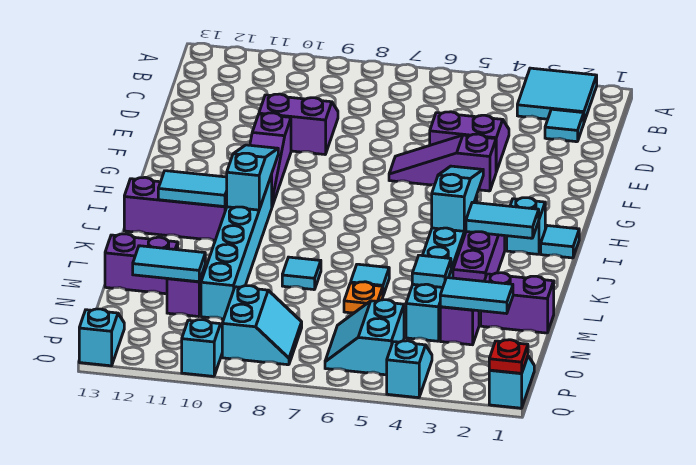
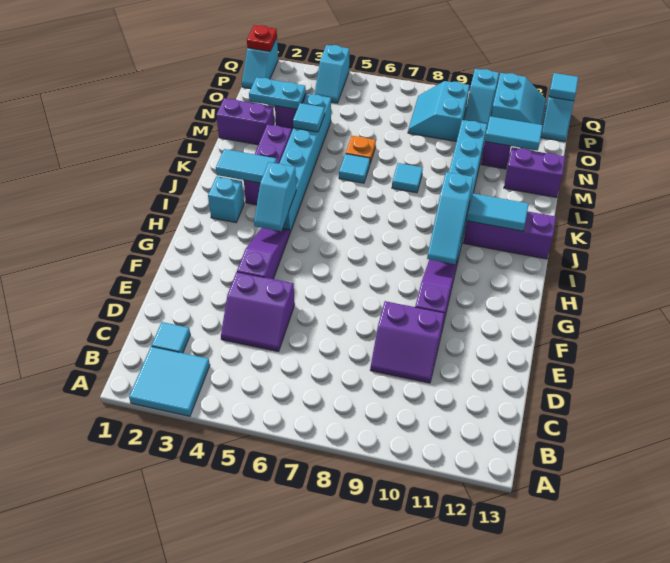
purple slope F4:F6 level 1 top 4 -> purple slope F4:H4 level 1 top F
cyan slope H4:J4 level 2 top J -> cyan slope H4:I4 level 2 top I
cyan tile I1 level 1 -> cyan tile Q13 level 2
cyan tile N2:N3 level 2 -> cyan plate N2:N3 level 2
cyan slope O5:P6 level 1 top 5 -> cyan slope P11:Q12 level 1 top 11

